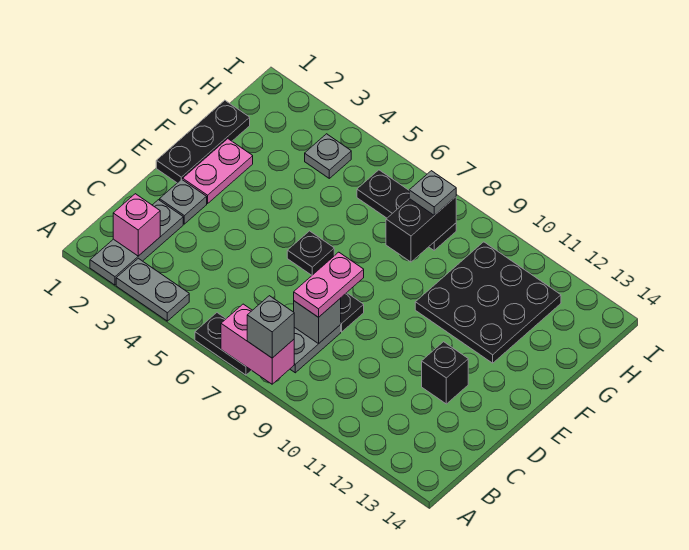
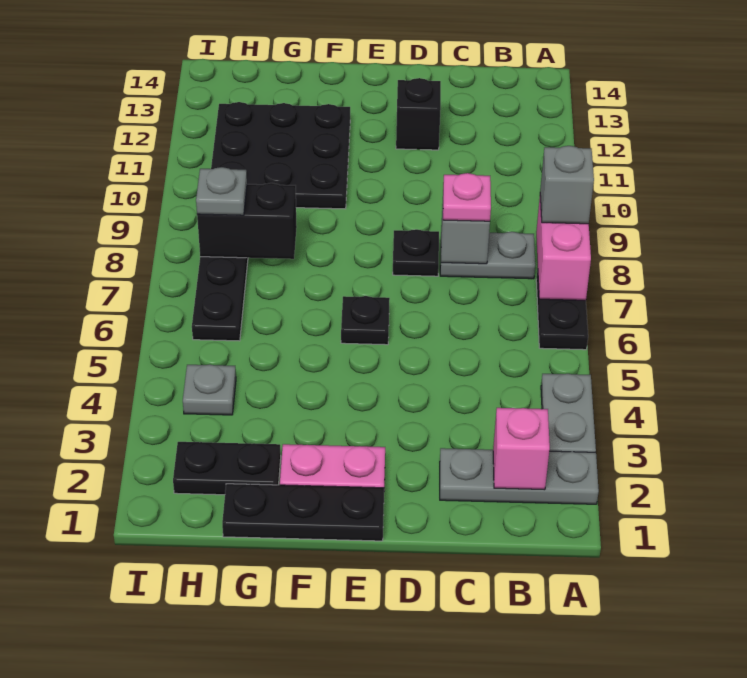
pink plate C8:D8 level 3 -> pink plate C8 level 3
grey plate D2 level 1 -> none
none -> black plate G2:H2 level 1

